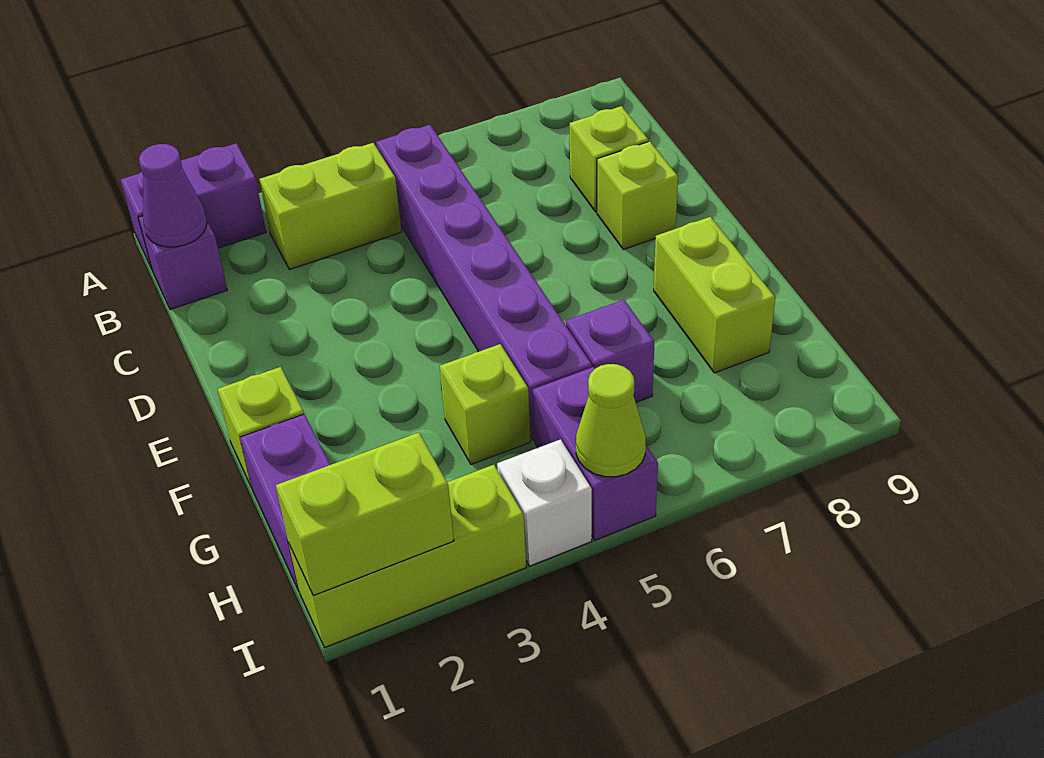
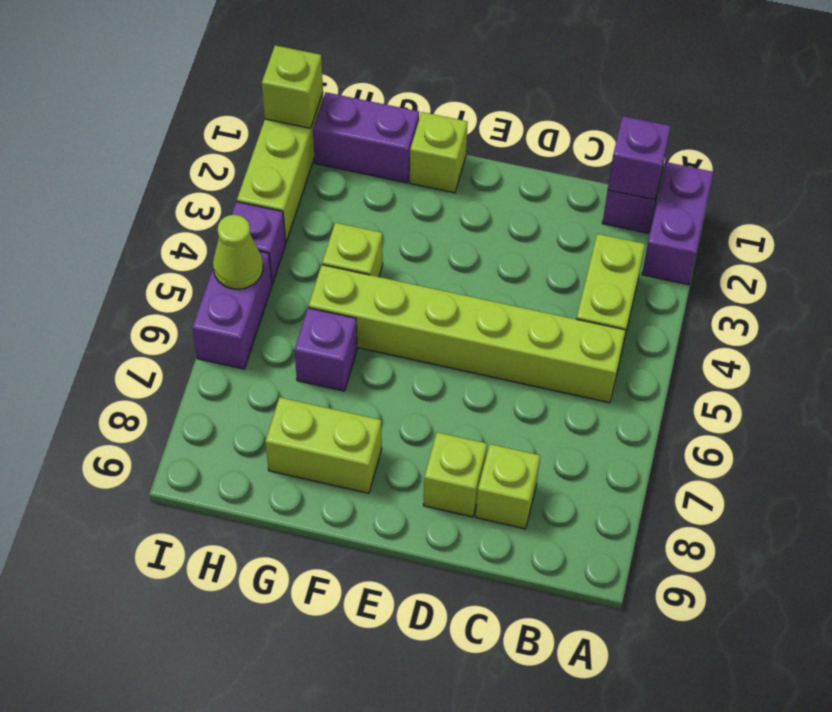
purple cone B1 level 2 -> purple brick B1 level 2
purple brick B5:G5 level 1 -> lime brick B5:G5 level 1
purple brick H5:I5 level 1 -> purple brick I5:I6 level 1
lime brick I1:I2 level 2 -> lime brick I1 level 2
white brick I4 level 1 -> purple brick I4 level 1

